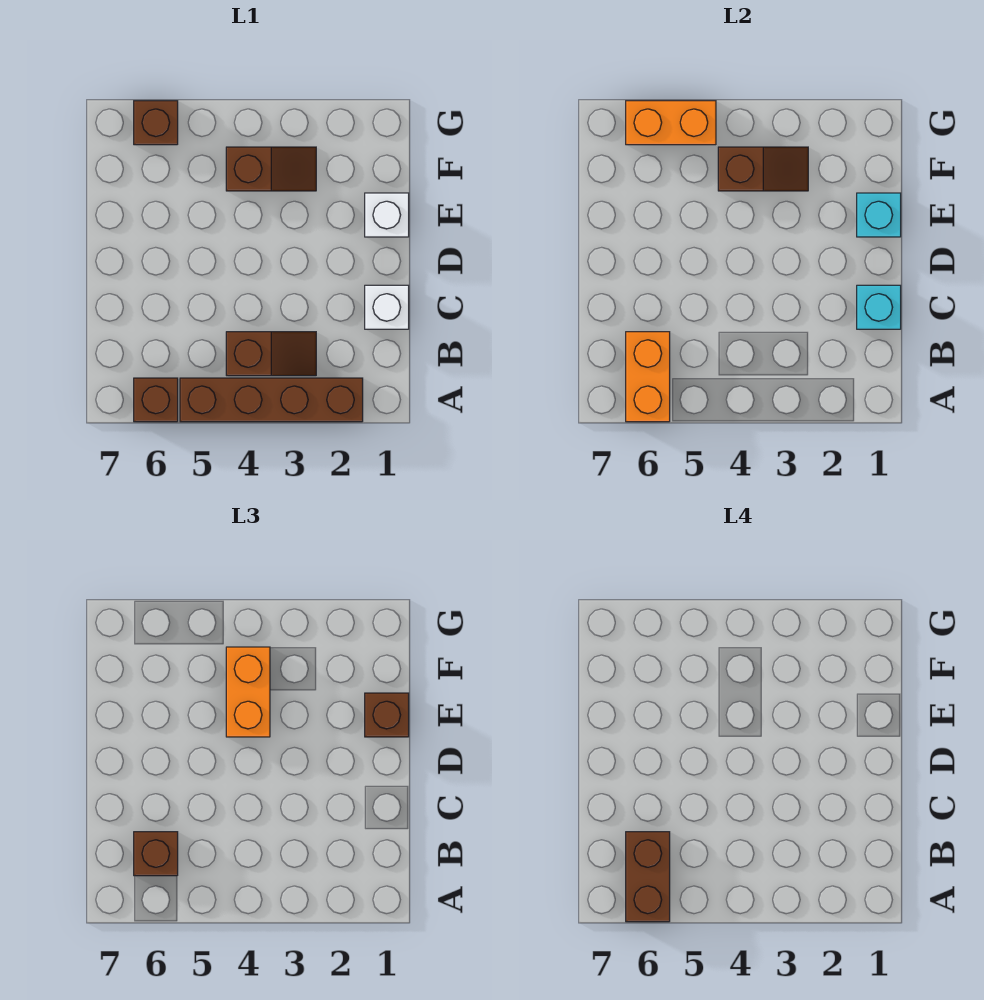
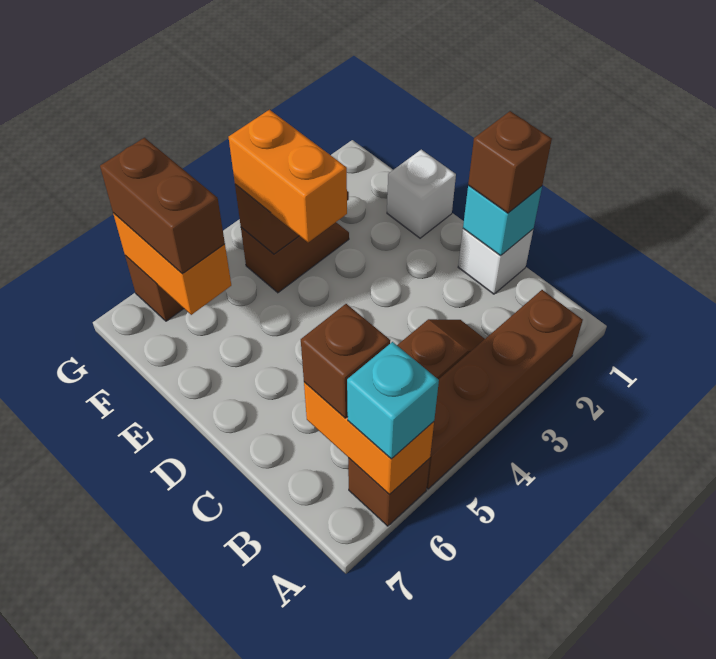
brown brick A6:B6 level 4 -> brown brick F6:G6 level 3
cyan brick E1 level 2 -> cyan brick A6 level 3
brown brick E1 level 3 -> brown brick C1 level 3
orange brick G5:G6 level 2 -> orange brick F6:G6 level 2

